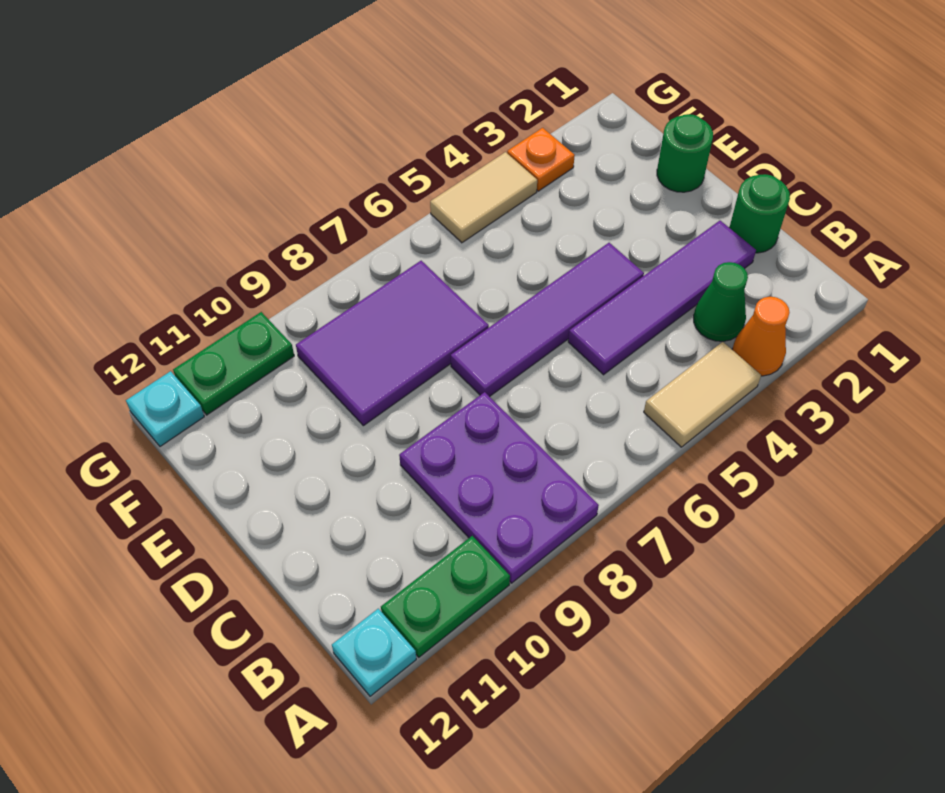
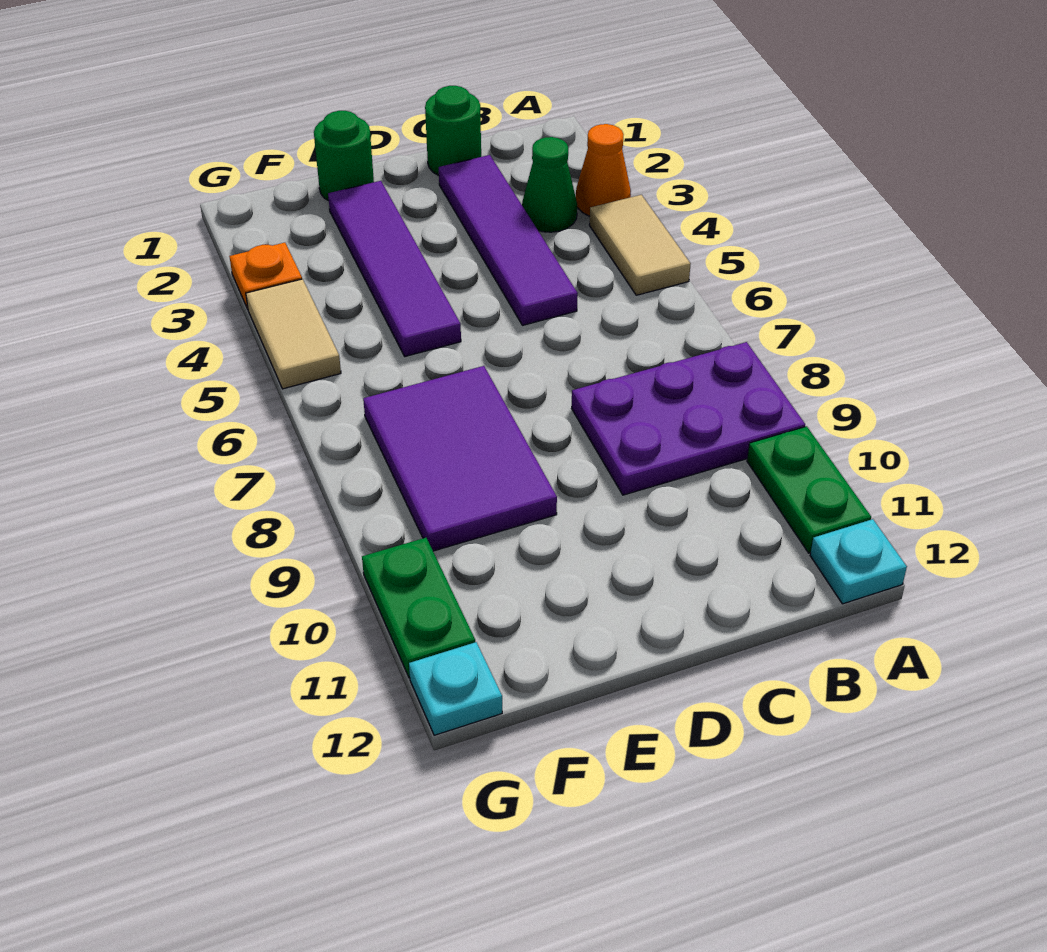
purple tile D4:D7 level 1 -> purple tile E2:E5 level 1

